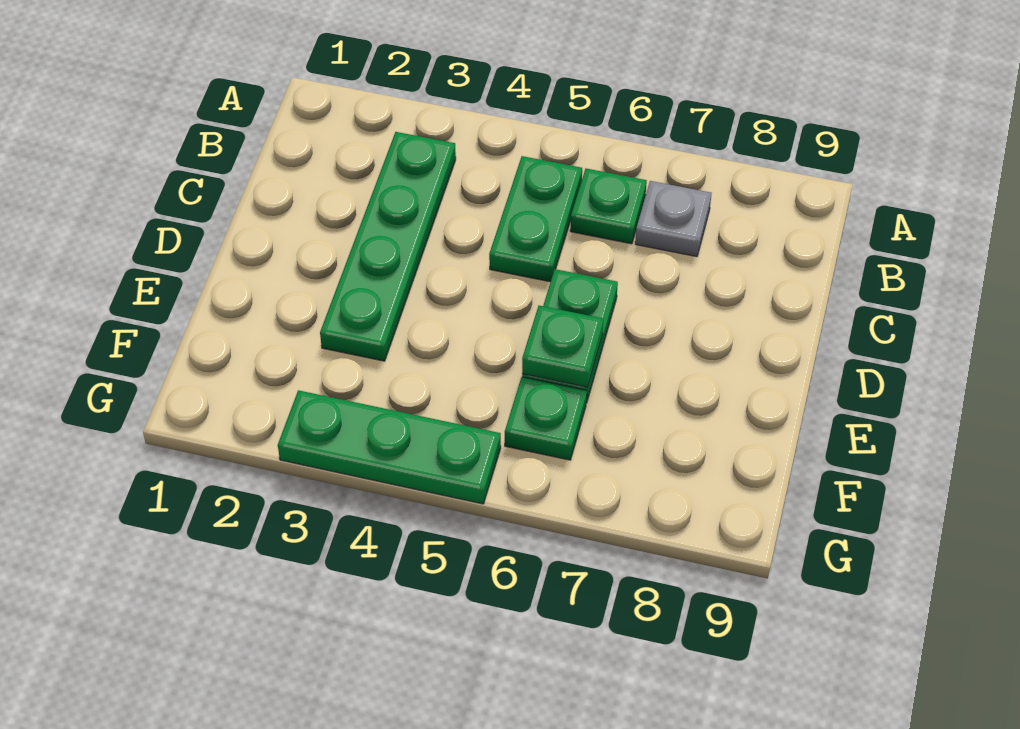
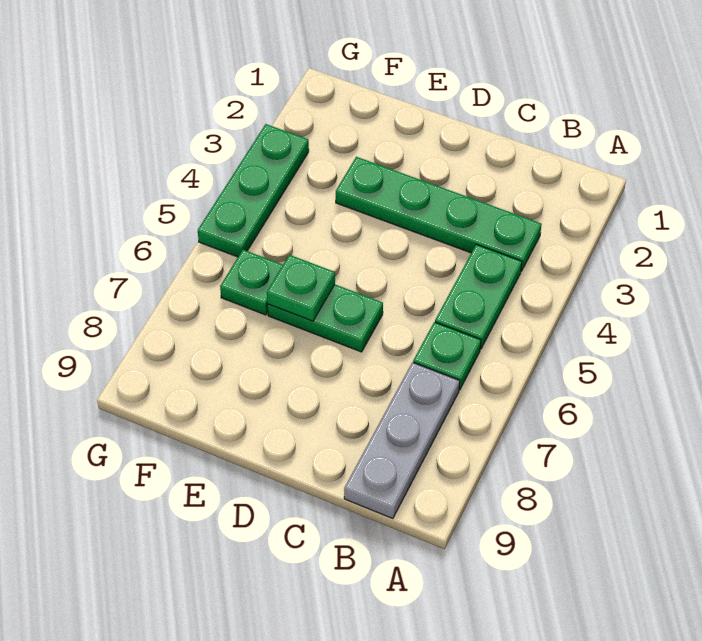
green plate B5:C5 level 1 -> green plate B4:B5 level 1
grey plate B7 level 1 -> grey plate B7:B9 level 1

